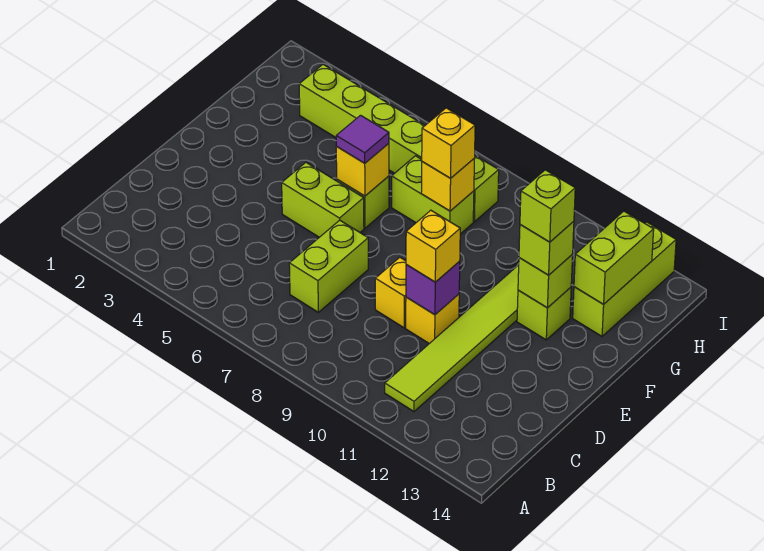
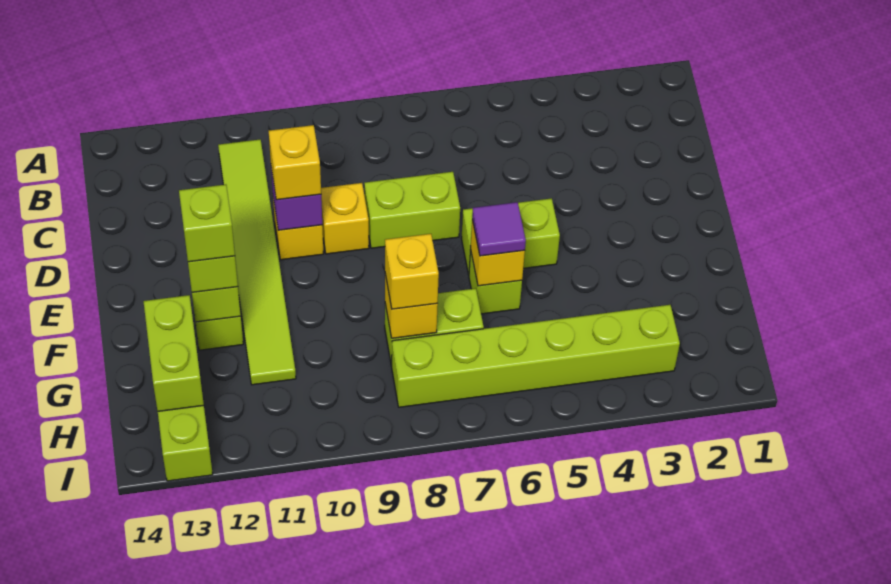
lime brick C7:D7 level 1 -> lime brick D7:D8 level 1

